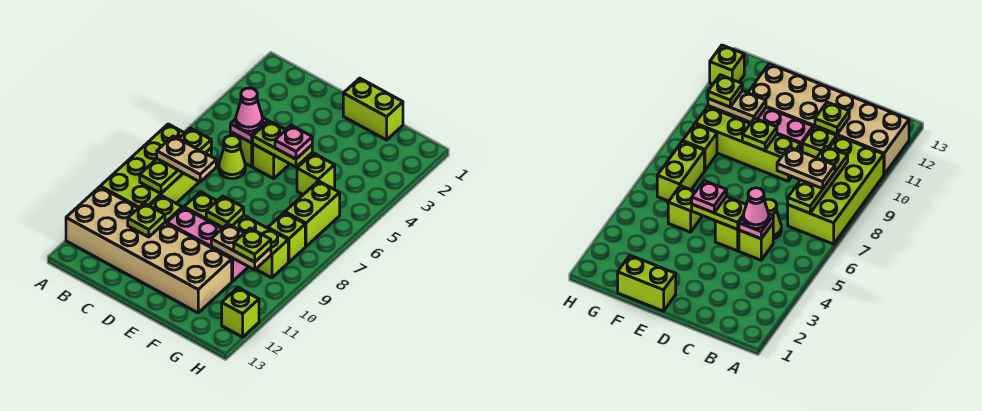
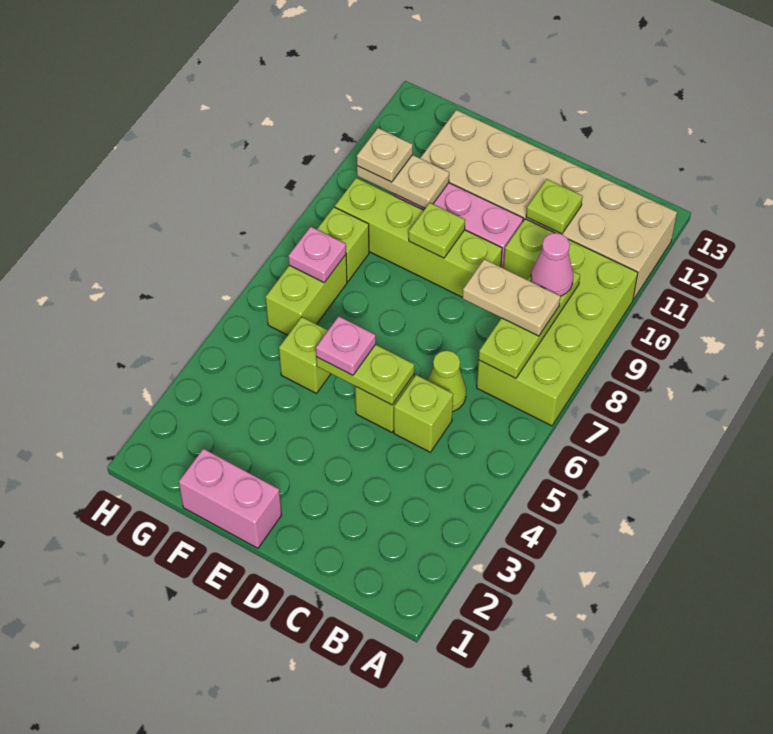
pink plate C5 level 2 -> pink plate G7 level 2
pink cone C5 level 3 -> pink cone B9 level 3
lime brick E1:F1 level 1 -> pink brick E1:F1 level 1
lime plate G10 level 3 -> tan plate G10 level 3
lime brick H12 level 1 -> none

